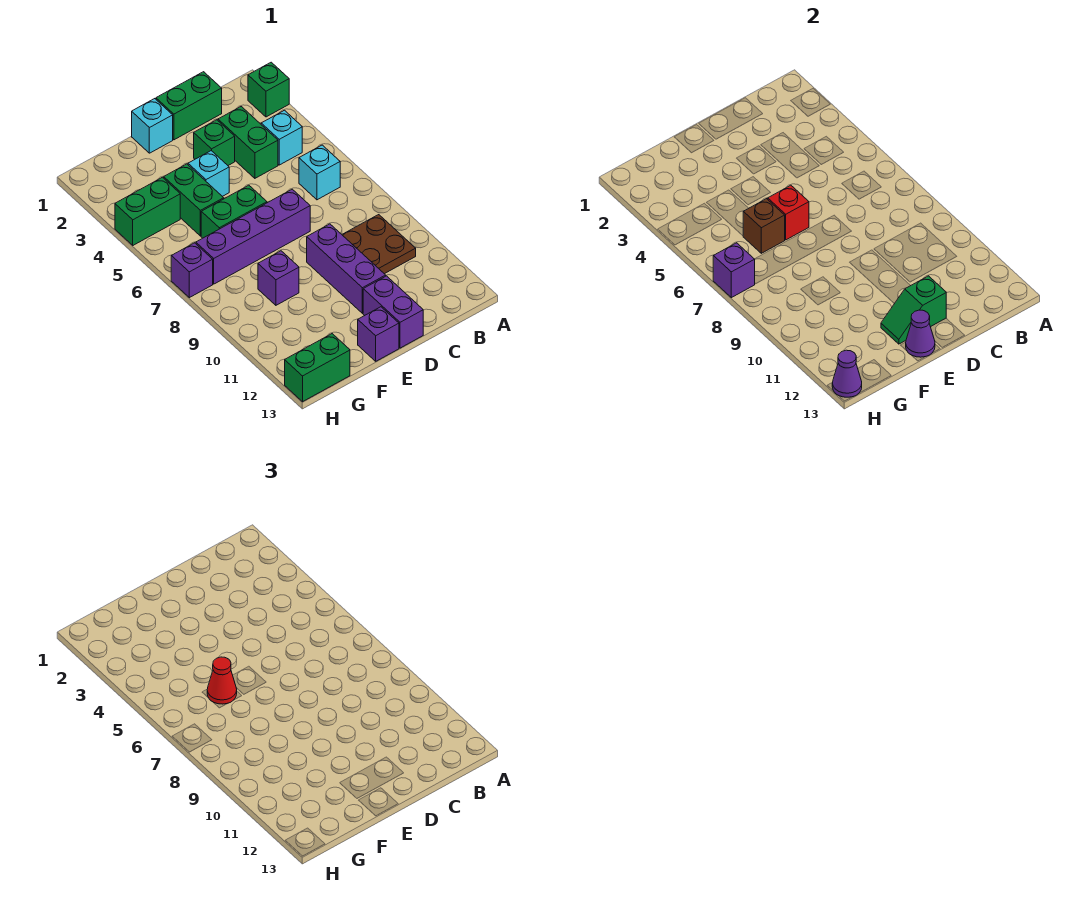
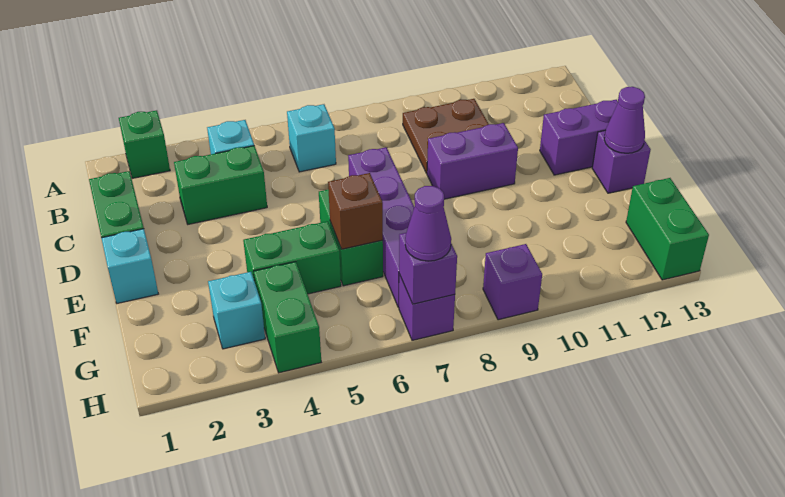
green brick D3 level 1 -> none
purple brick D9:D11 level 1 -> purple brick D9:D10 level 1
green slope D12:E12 level 2 top D -> none
cyan brick E4 level 1 -> cyan brick G3 level 1
red brick E6 level 2 -> none
red cone F6 level 3 -> none
purple brick F9 level 1 -> purple brick H9 level 1
purple cone H13 level 2 -> purple cone H7 level 3

